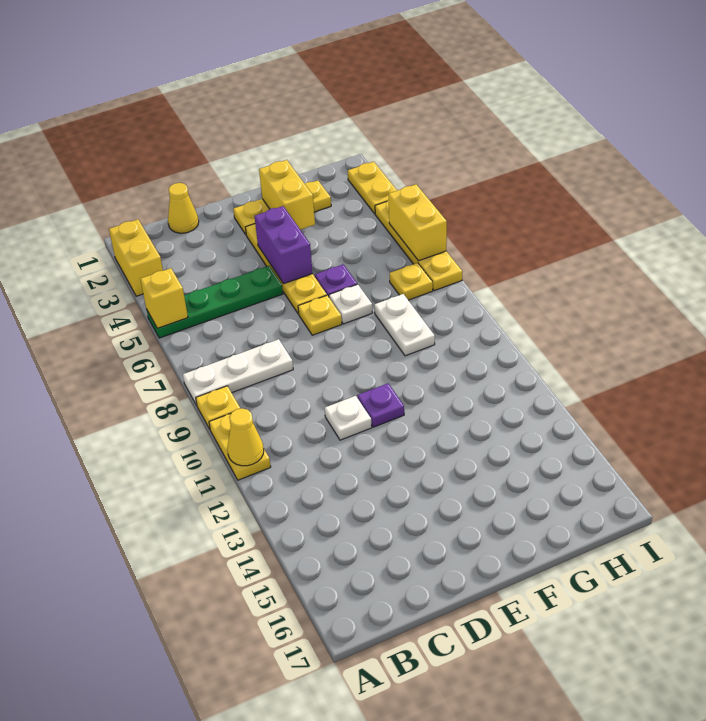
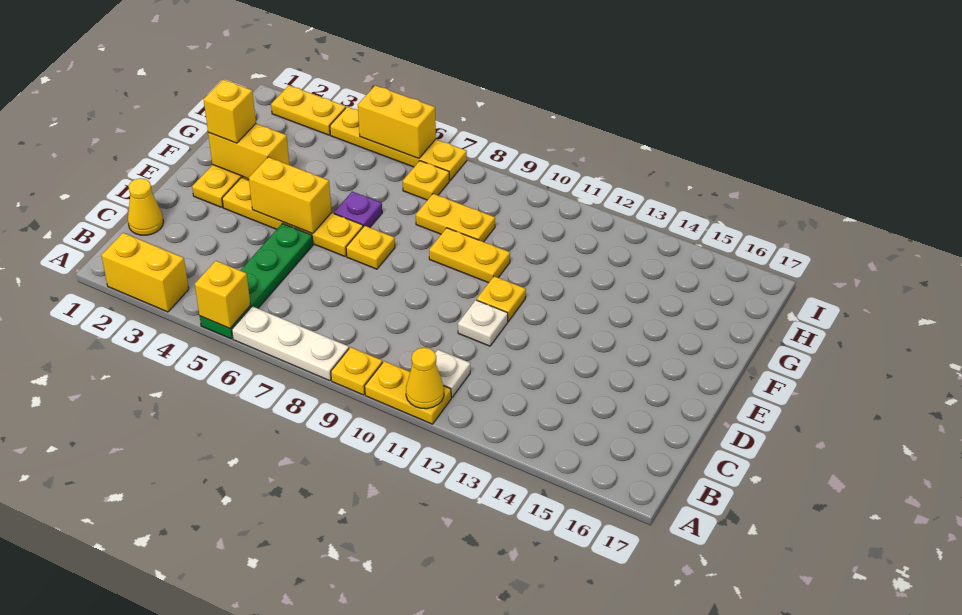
white plate A8:C8 level 1 -> white plate A6:A8 level 1
purple brick E4:E5 level 2 -> yellow brick E4:E5 level 2
purple plate E11 level 1 -> yellow plate E11 level 1
none -> yellow brick F2 level 3
white plate F7 level 1 -> white plate B11 level 1
none -> yellow plate F9:F10 level 1
white plate G8:G9 level 1 -> yellow plate G8:G9 level 1

